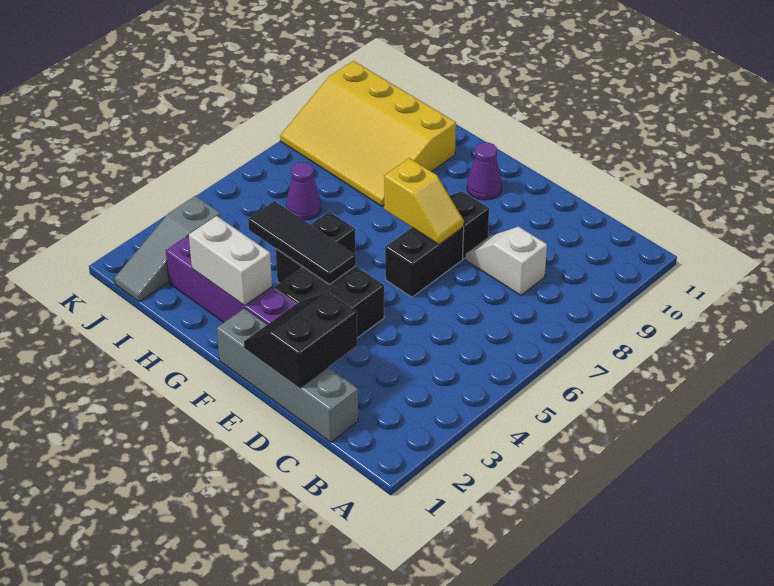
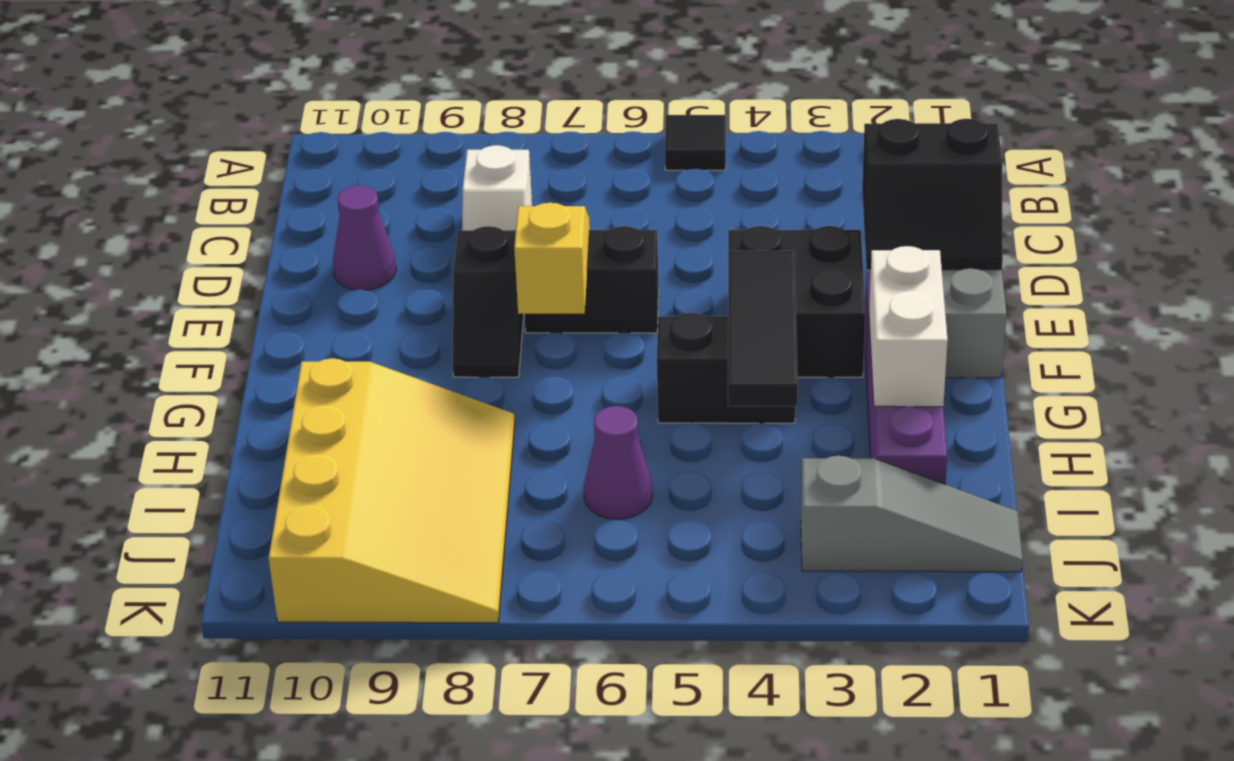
none -> black tile A5 level 1
purple cone F10 level 1 -> purple cone D10 level 1

